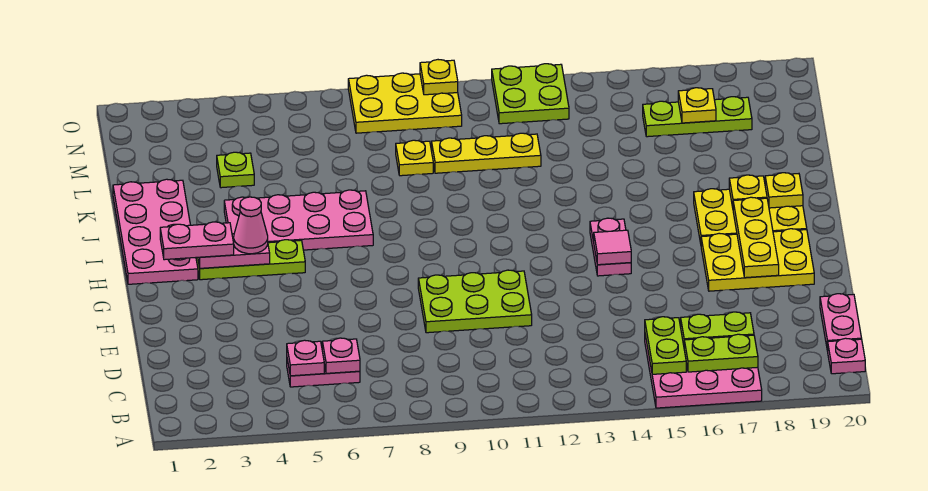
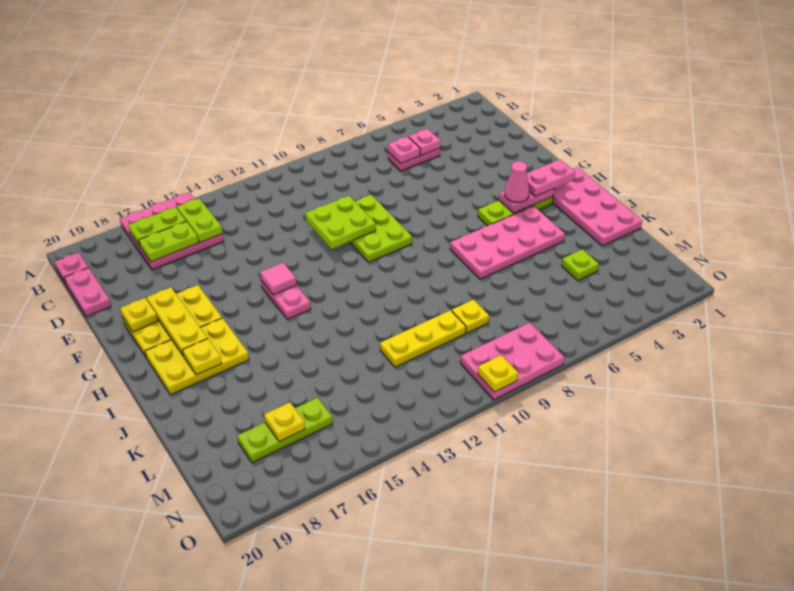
lime plate E9:F11 level 1 -> lime plate E9:G10 level 1
yellow plate I19 level 2 -> yellow plate F19 level 2
yellow plate N8:O10 level 1 -> pink plate N8:O10 level 1
lime plate N12:O13 level 1 -> lime plate E10:F11 level 2

